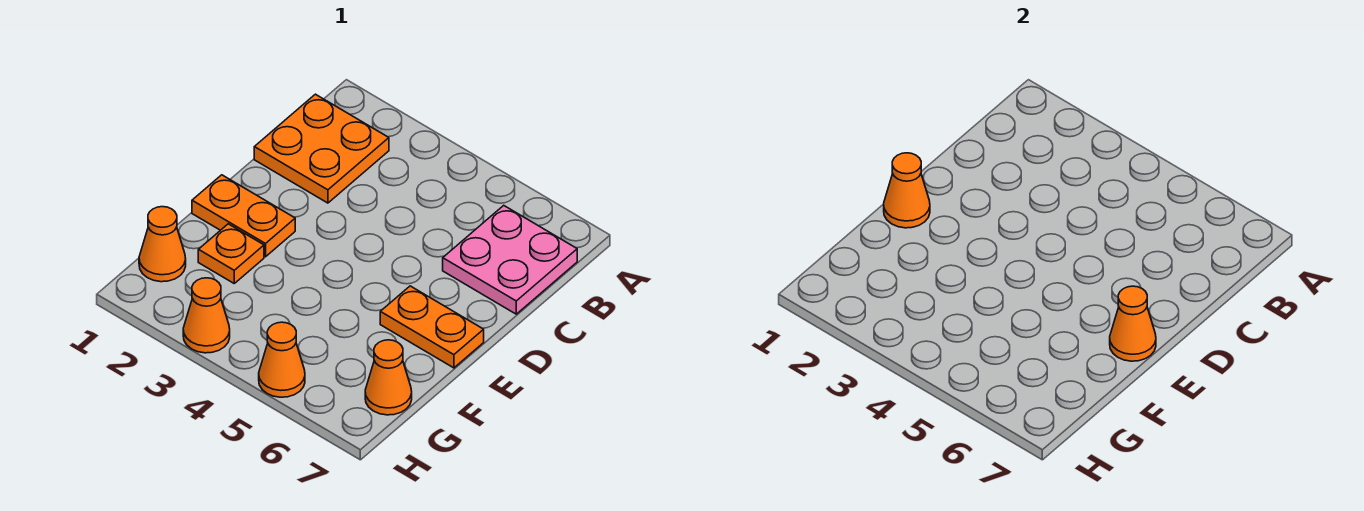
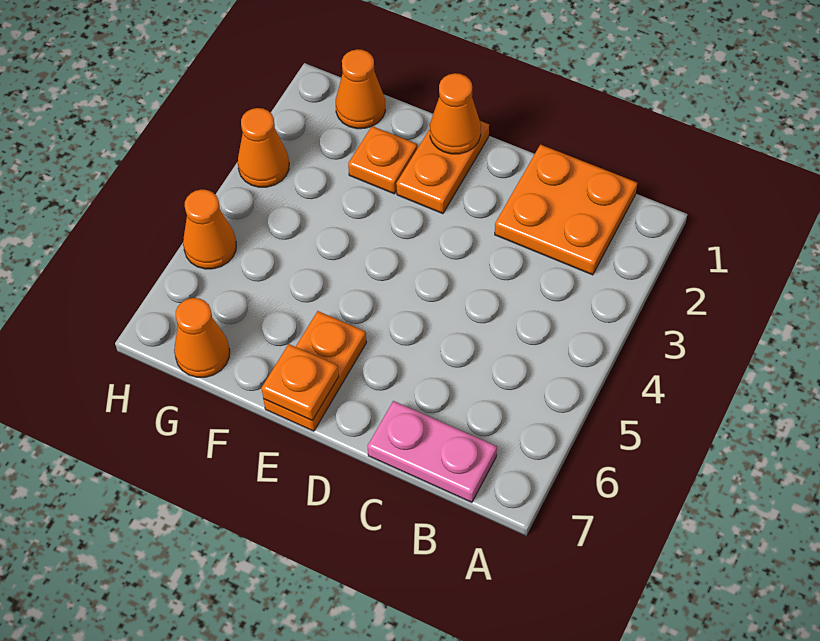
pink plate B6:C7 level 1 -> pink plate B7:C7 level 1
orange cone E7 level 2 -> orange plate E7 level 2

